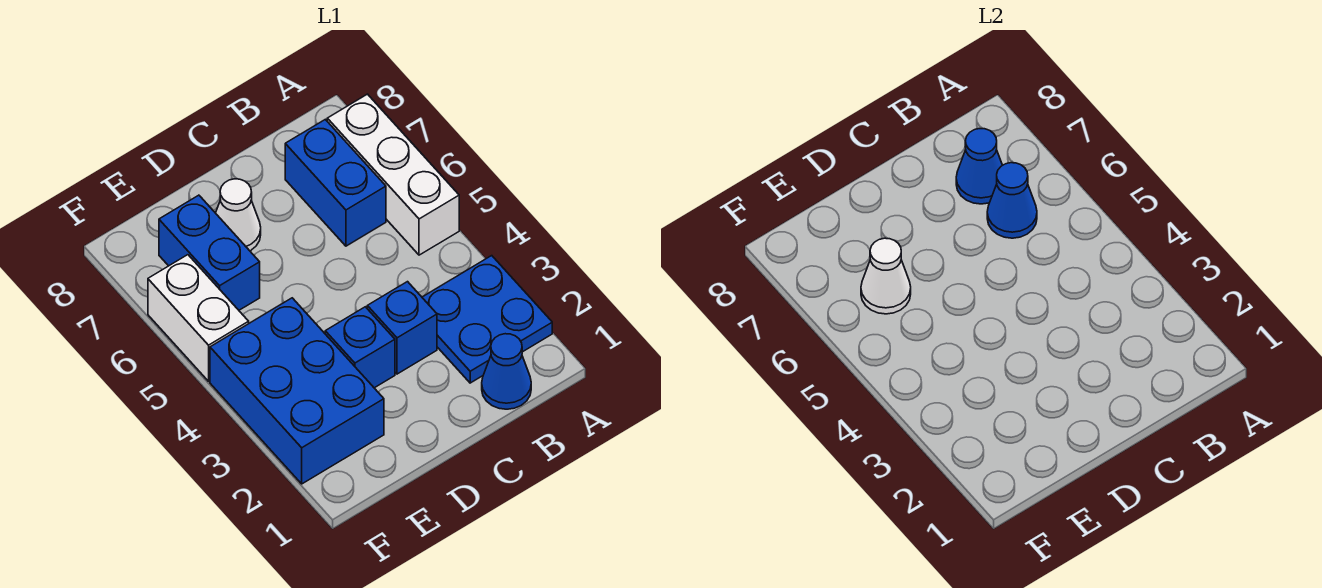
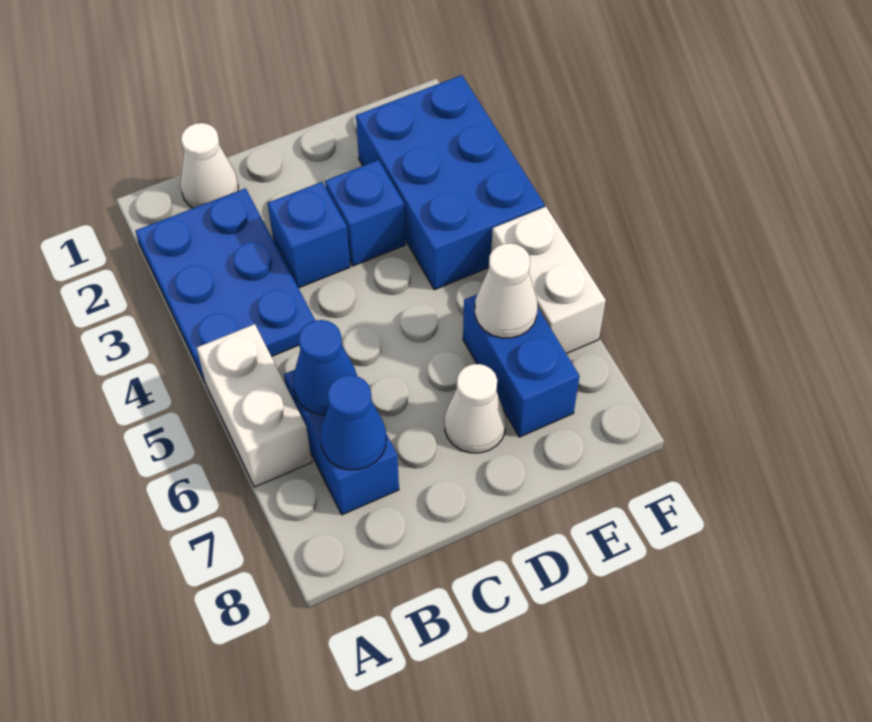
blue plate A2:B3 level 1 -> blue plate A2:B4 level 1
white brick A5:A7 level 1 -> white brick A5:A6 level 1
blue cone B1 level 1 -> white cone B1 level 1

